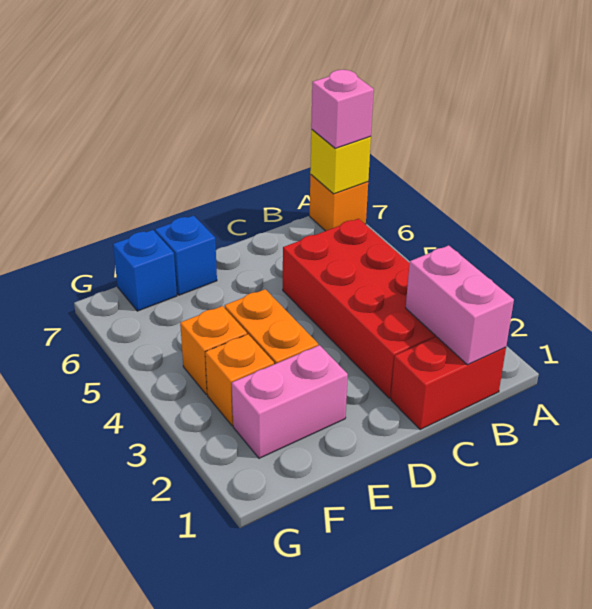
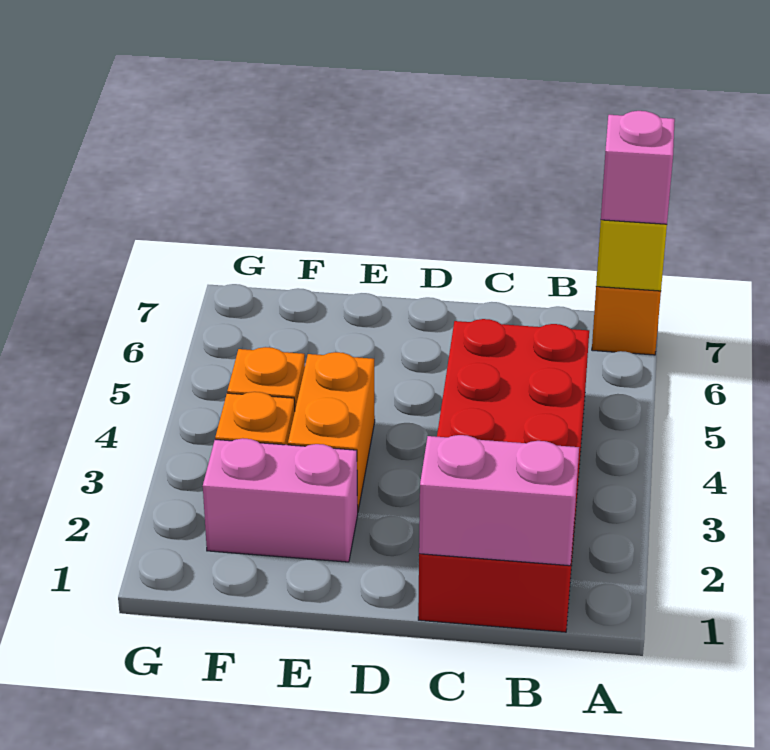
pink brick B1:B2 level 2 -> pink brick B1:C1 level 2
blue brick E7 level 1 -> none
blue brick F7 level 1 -> none

